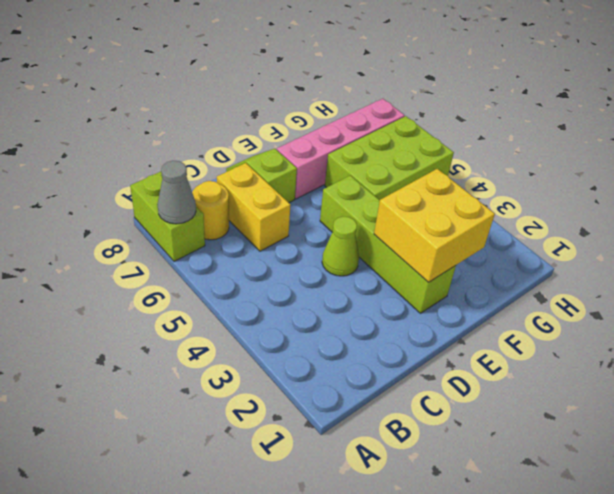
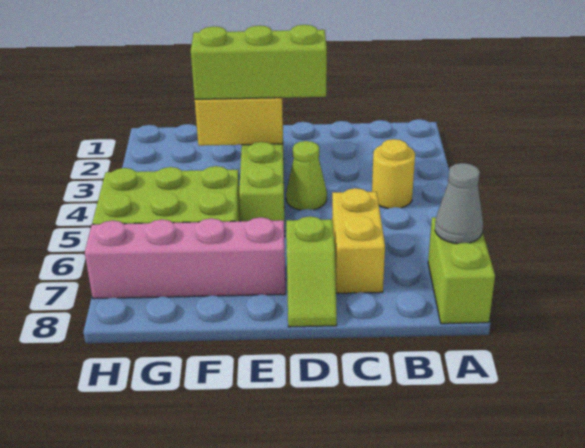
yellow round brick B7 level 1 -> yellow round brick B4 level 1
none -> lime brick D3:F3 level 3

